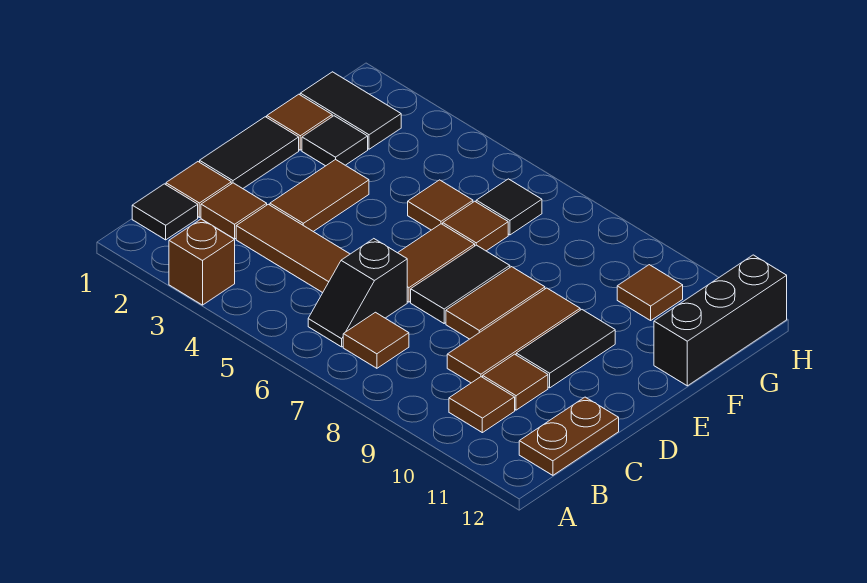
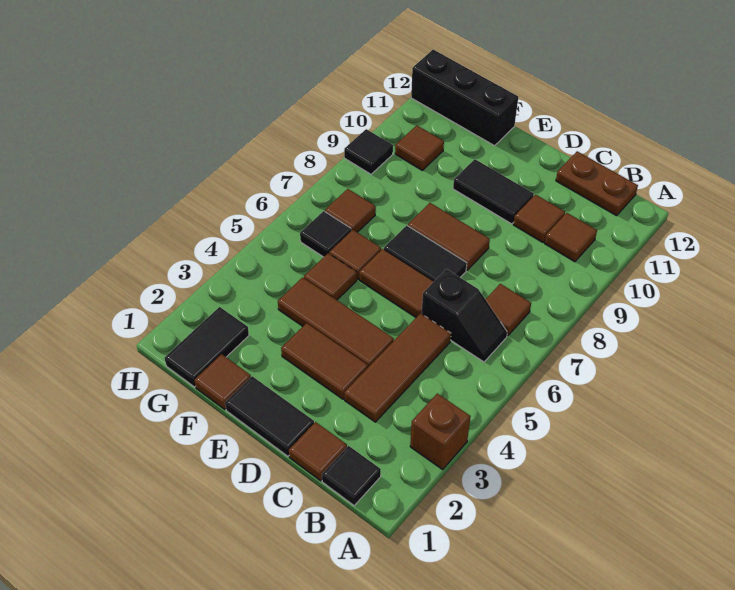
brown tile C2 level 1 -> brown tile G7 level 1
brown tile C9:E9 level 1 -> brown tile D4:F4 level 1
black tile F2 level 1 -> black tile H9 level 1

